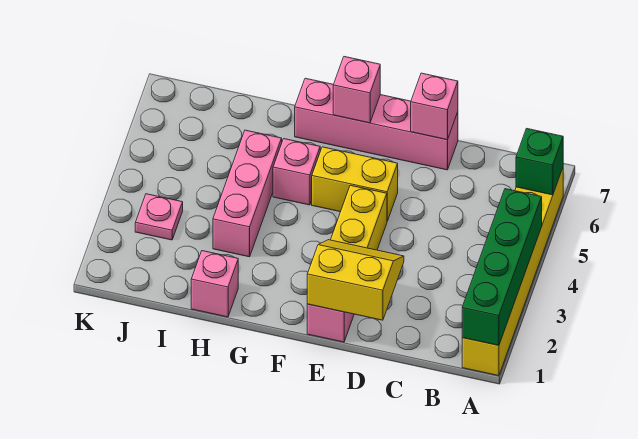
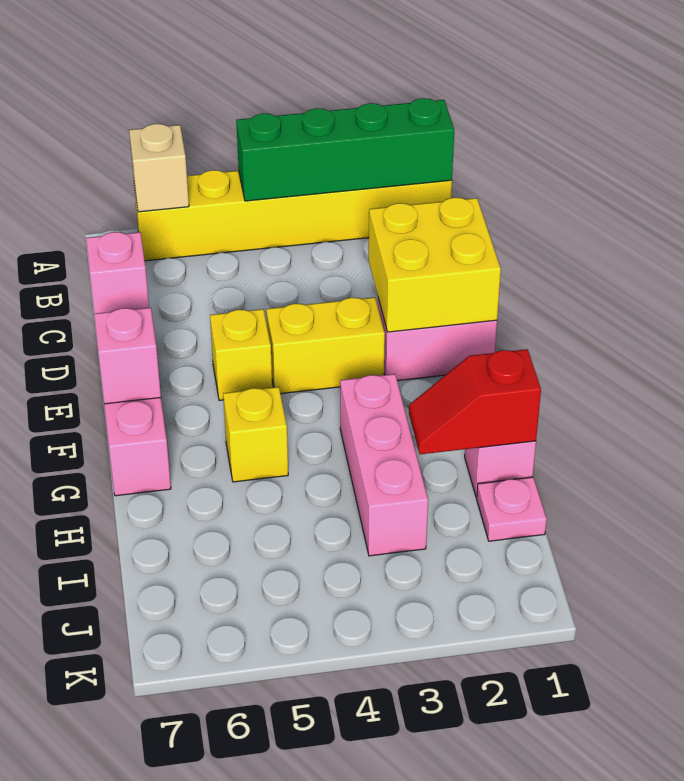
green brick A6 level 2 -> tan brick A6 level 2
yellow slope D1:E2 level 2 top 1 -> yellow brick D1:E2 level 2
yellow brick E5:F5 level 1 -> yellow brick E5 level 1
pink brick G5 level 1 -> yellow brick G5 level 1
none -> red slope H1:H2 level 2 top 1
pink brick H3:H5 level 1 -> pink brick G3:I3 level 1
pink plate J3 level 1 -> pink plate I1 level 1

